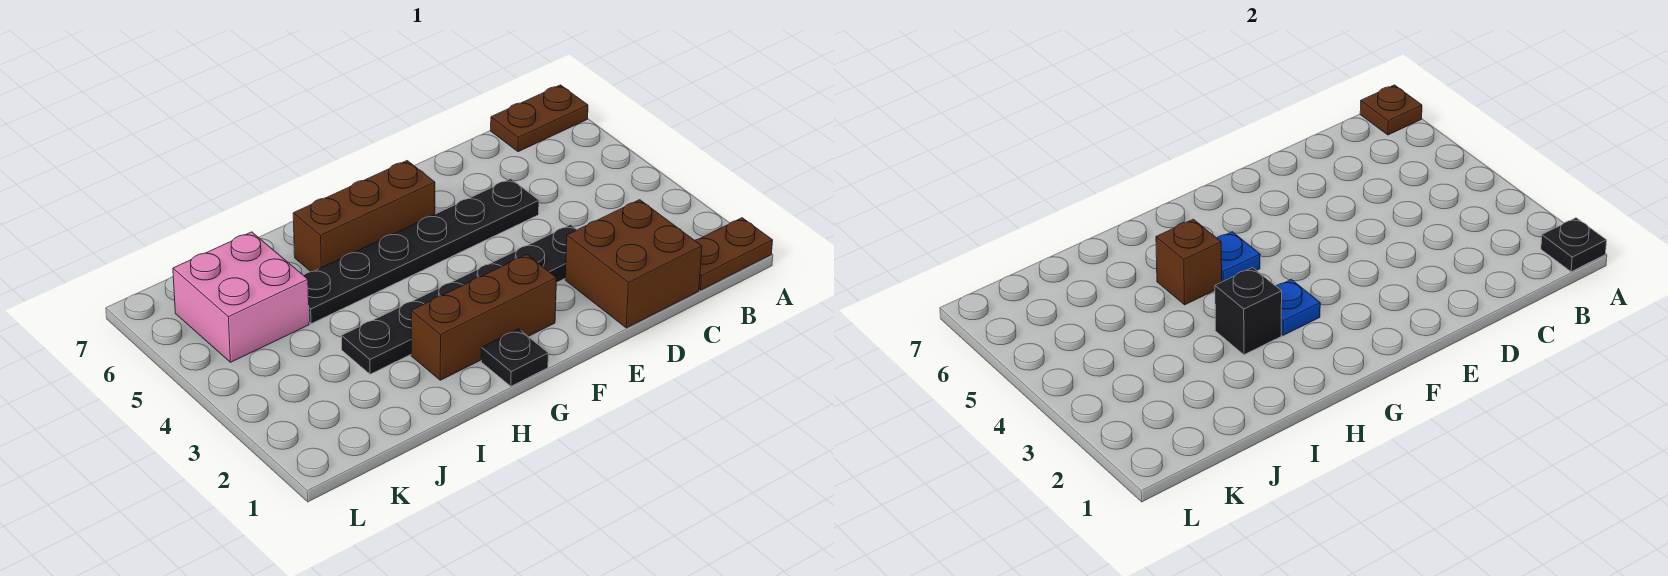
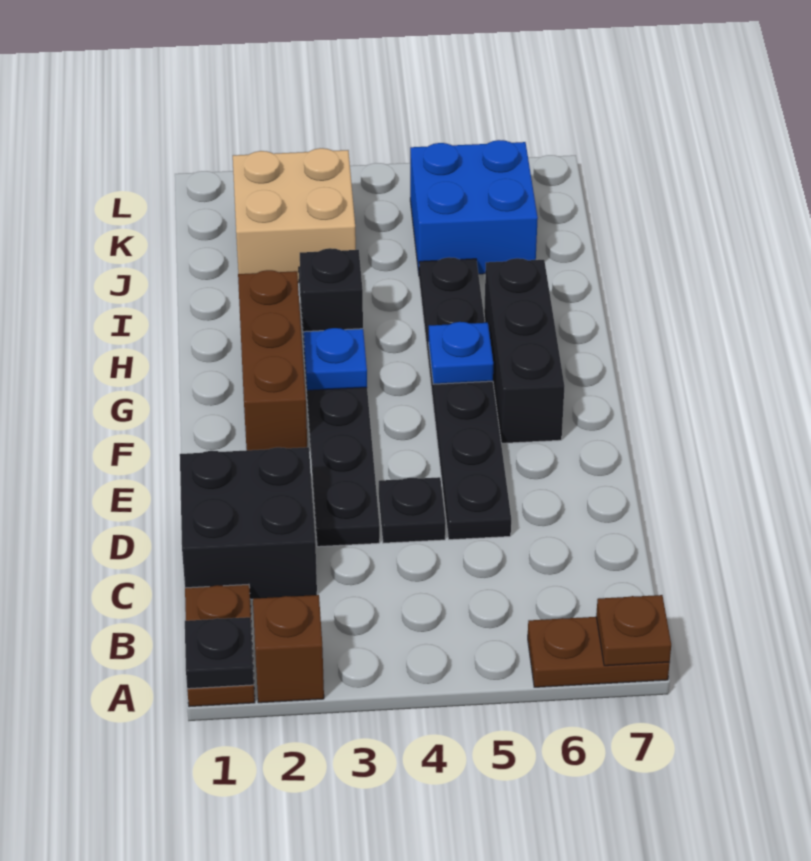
brown plate A7:B7 level 1 -> brown plate A6:A7 level 1
brown brick C1:D2 level 1 -> black brick C1:D2 level 1
brown brick F6:H6 level 1 -> black brick F6:H6 level 1
black plate G1 level 1 -> black plate D4 level 1
brown brick H5 level 2 -> brown brick A2 level 1
none -> tan brick J2:K3 level 1
pink brick J5:K6 level 1 -> blue brick J5:K6 level 1

